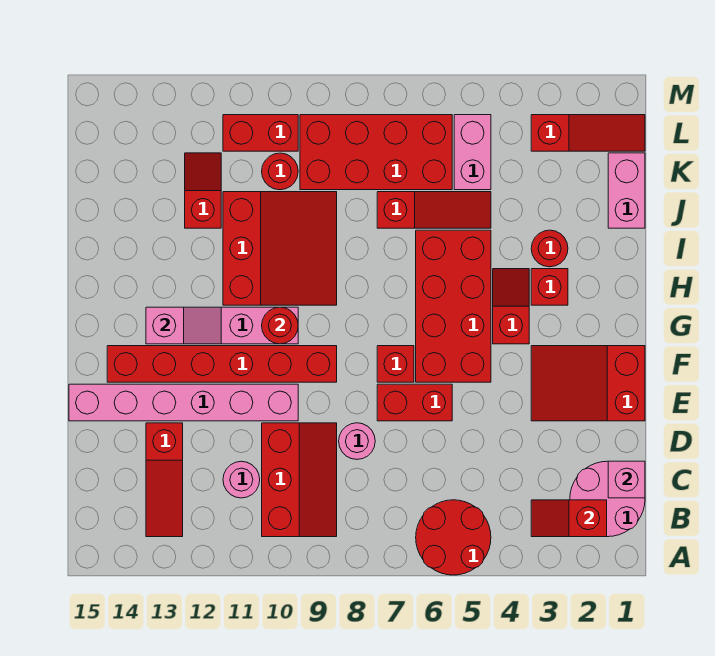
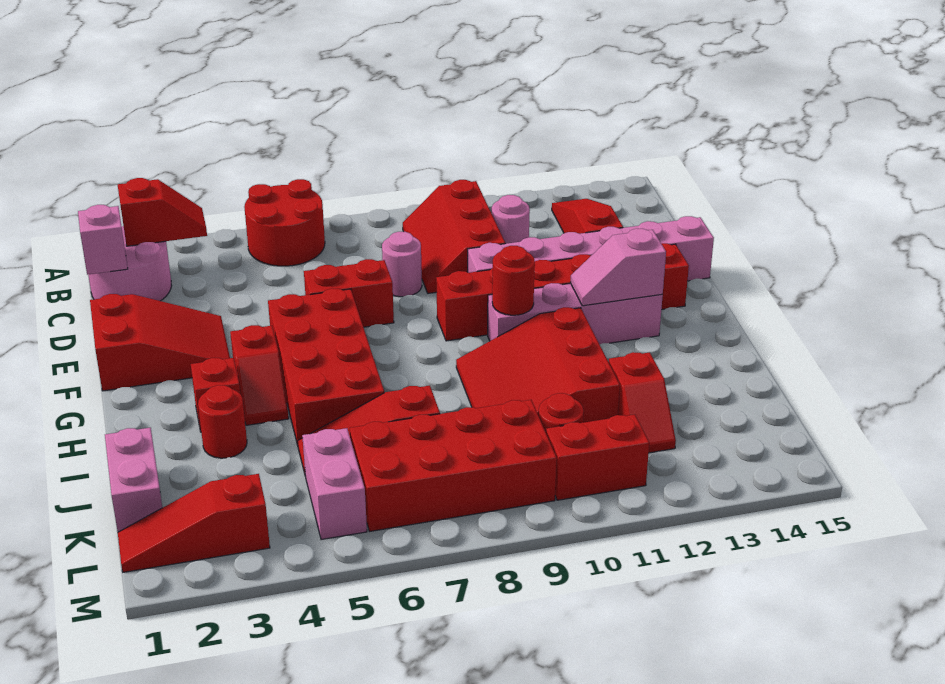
red brick F7 level 1 -> none

